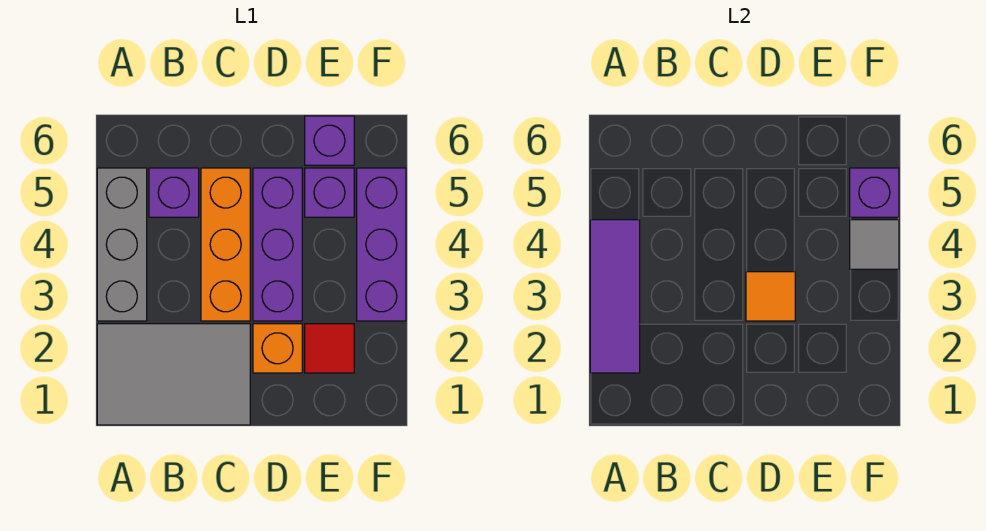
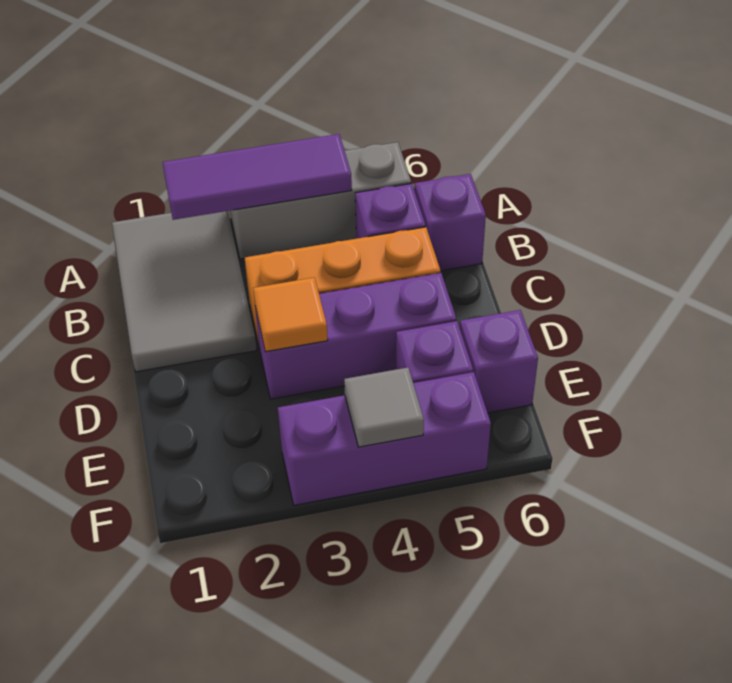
orange brick D2 level 1 -> none
red tile E2 level 1 -> none
purple brick F5 level 2 -> purple brick B6 level 1

